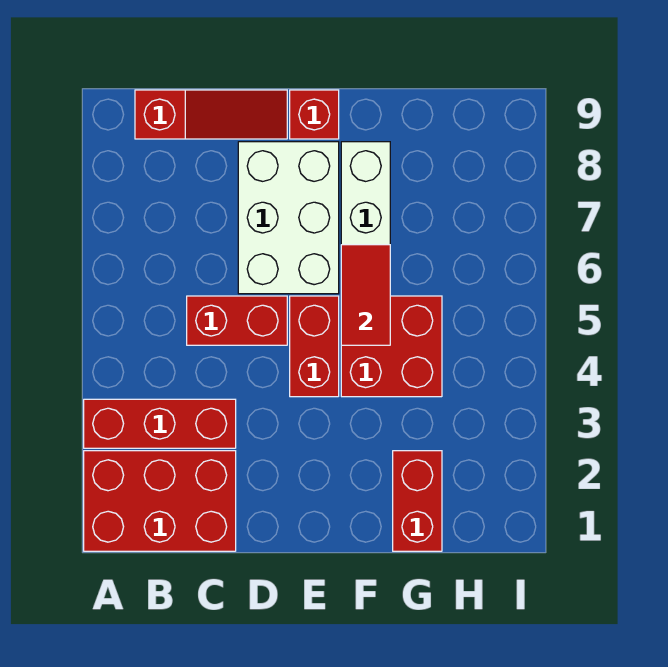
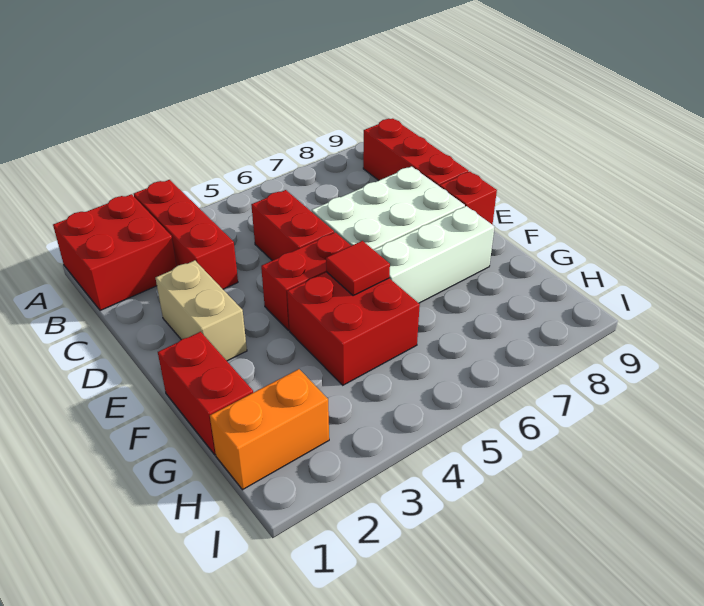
red brick A1:C2 level 1 -> red brick A1:B2 level 1
red slope B9:D9 level 1 top B -> red brick B9:D9 level 1
none -> tan brick D2:E2 level 1
red tile F5:F6 level 2 -> red tile F5 level 2
red brick G1:G2 level 1 -> red brick F1:G1 level 1
none -> orange brick H1:H2 level 1

